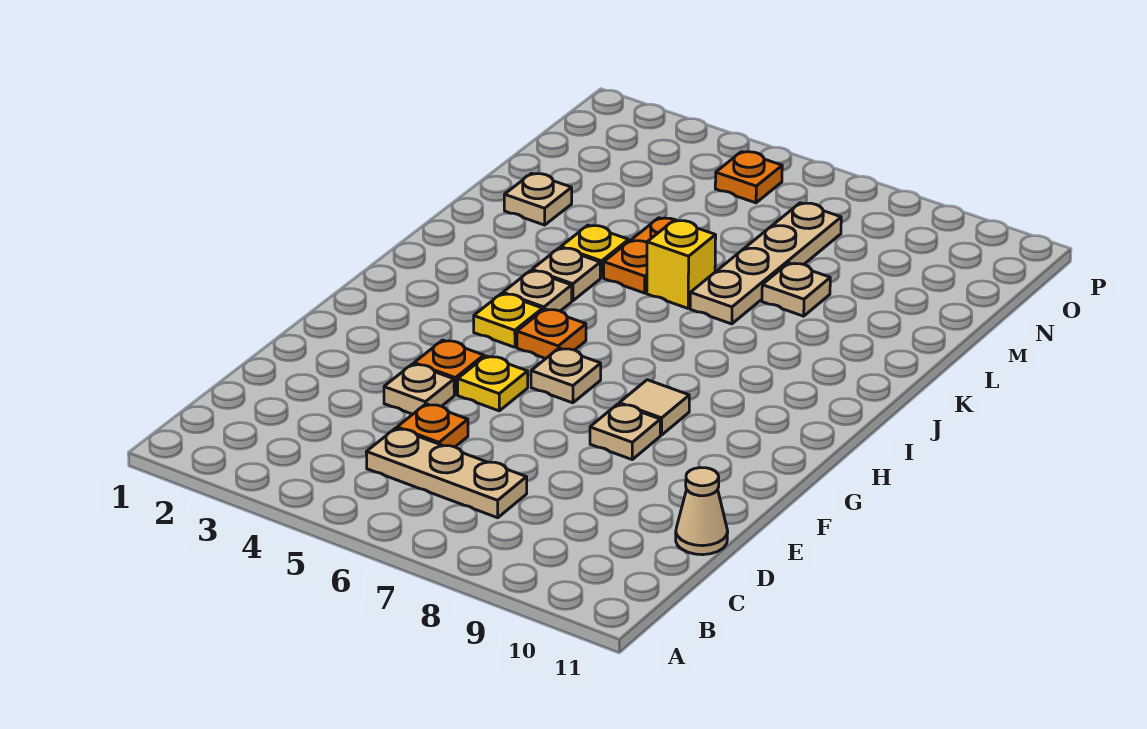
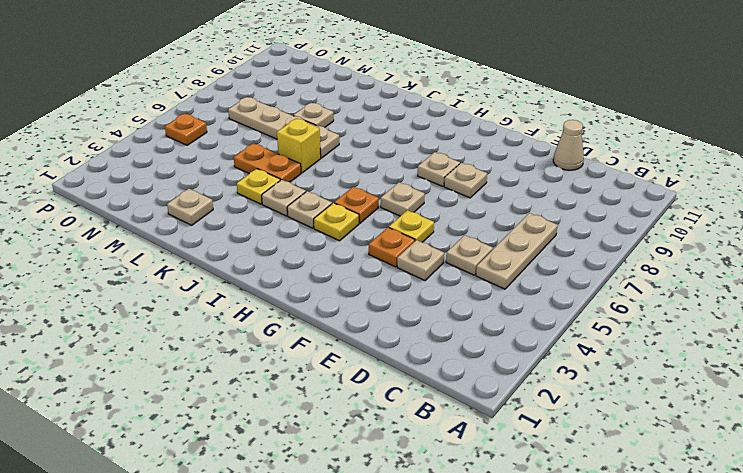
orange plate D5 level 1 -> tan plate D5 level 1
tan tile G8 level 1 -> tan plate G8 level 1

